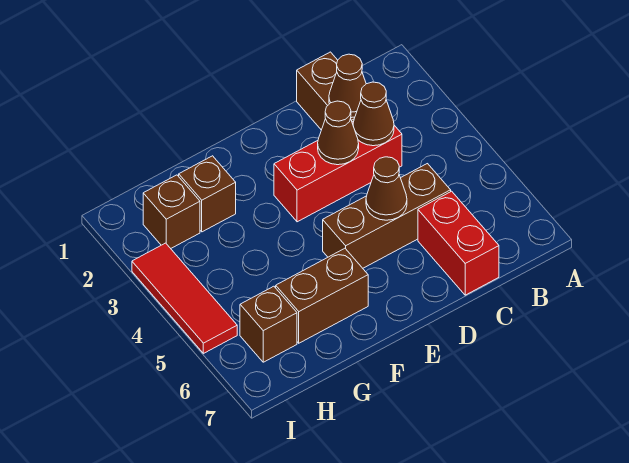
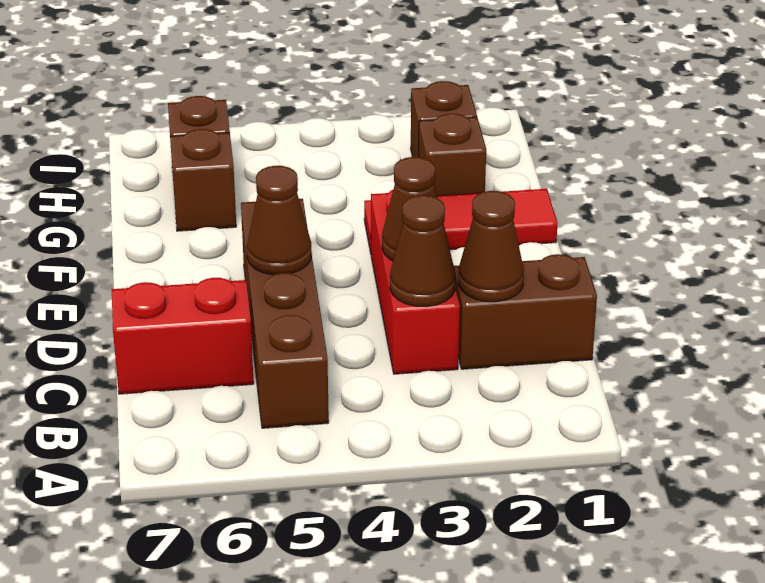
brown brick C5:E5 level 1 -> brown brick B5:E5 level 1
brown brick F6:G6 level 1 -> brown brick G6 level 1
red tile I3:I5 level 1 -> red tile F1:F3 level 1

